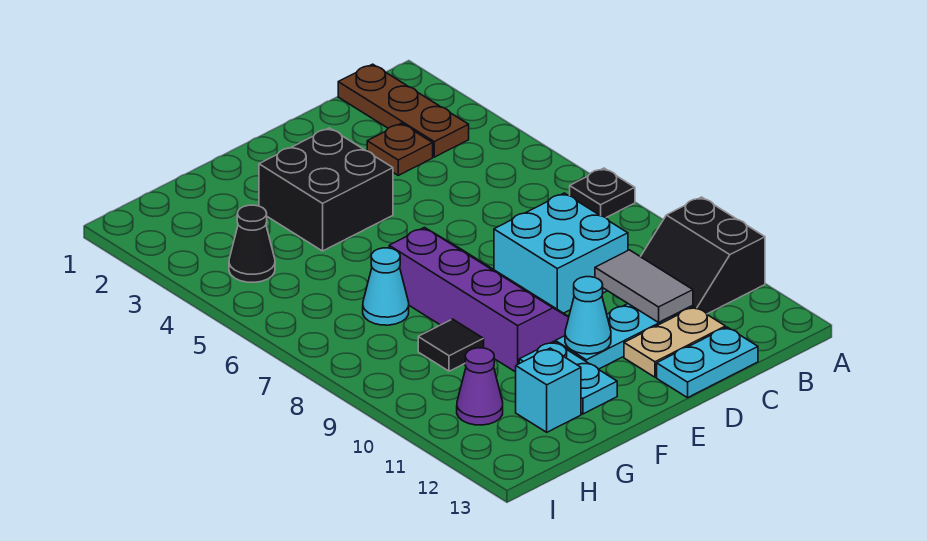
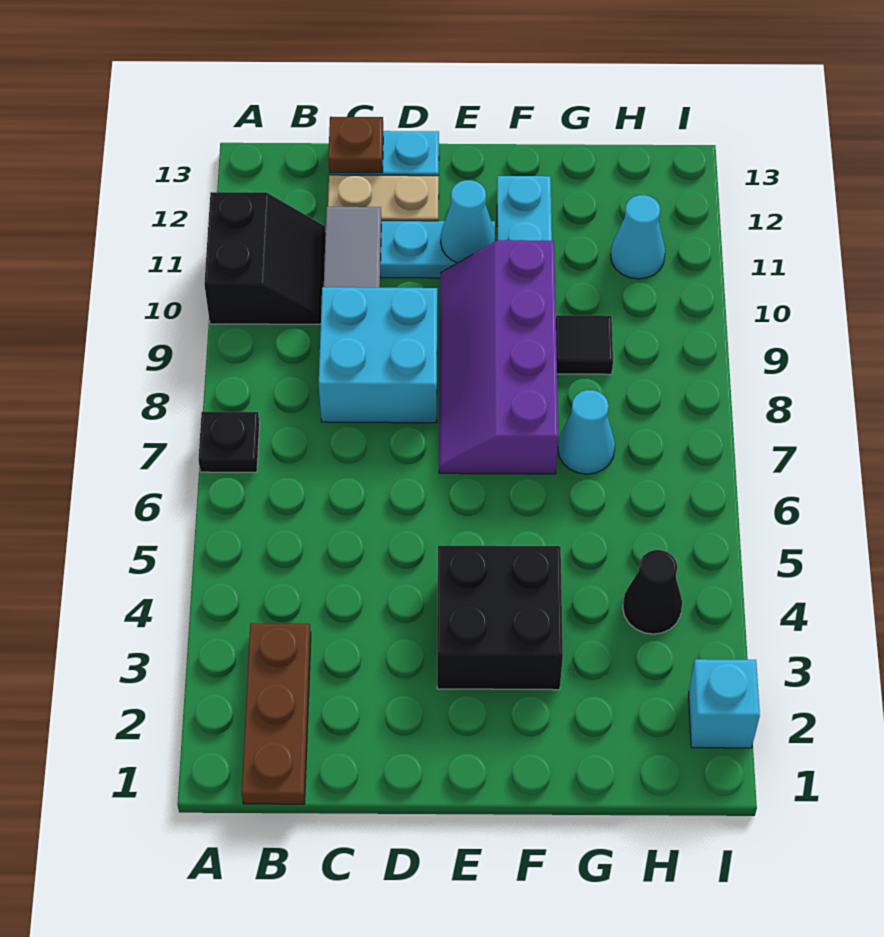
brown plate C3 level 1 -> brown plate C13 level 2
cyan brick G12 level 1 -> cyan brick I2 level 1
purple cone H11 level 1 -> cyan cone H11 level 1

